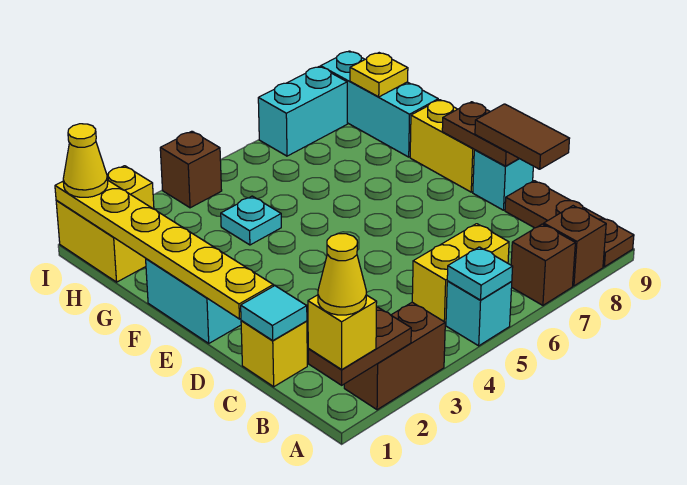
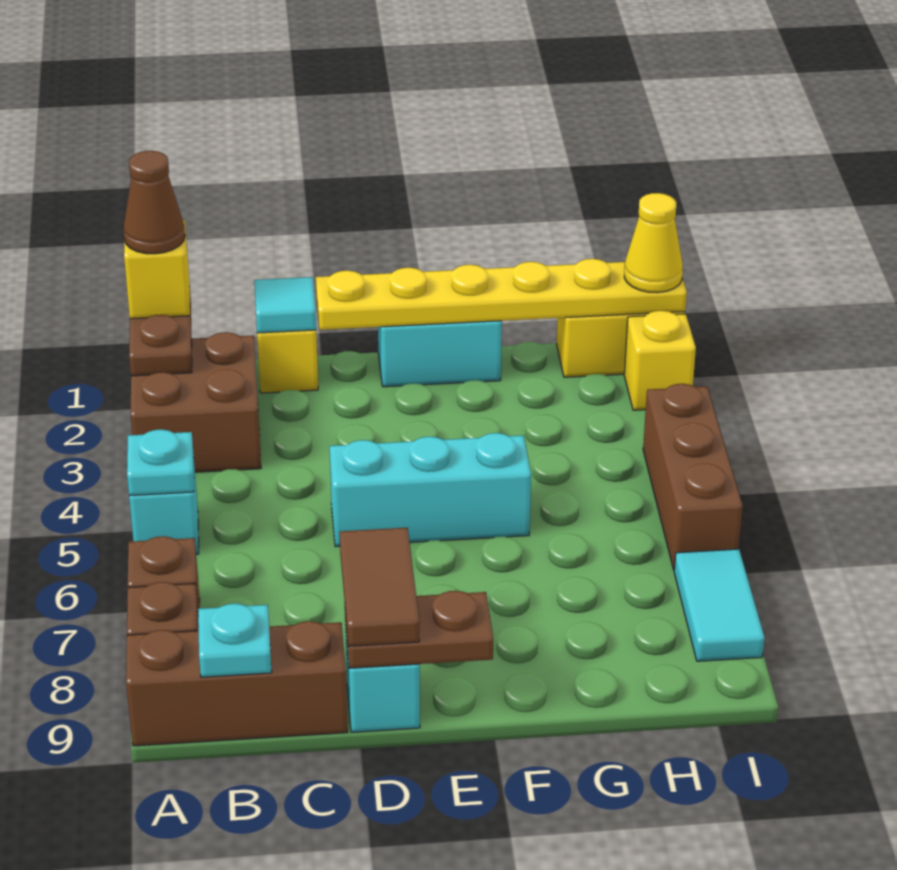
yellow cone A1 level 4 -> brown cone A1 level 4
brown brick A2:A3 level 1 -> brown brick A2:B3 level 1
brown plate A9:C9 level 1 -> brown brick A9:C9 level 1
yellow brick B5:B6 level 1 -> none
brown tile C9:D9 level 3 -> brown tile D8:D9 level 3
yellow brick E9:F9 level 1 -> none
cyan plate G4 level 1 -> cyan plate B9 level 2
cyan brick G9:I9 level 1 -> cyan brick D5:F5 level 1
yellow plate H9 level 2 -> none
brown brick I4 level 1 -> brown brick I4:I6 level 1
cyan brick I7:I8 level 1 -> cyan tile I7:I8 level 1

